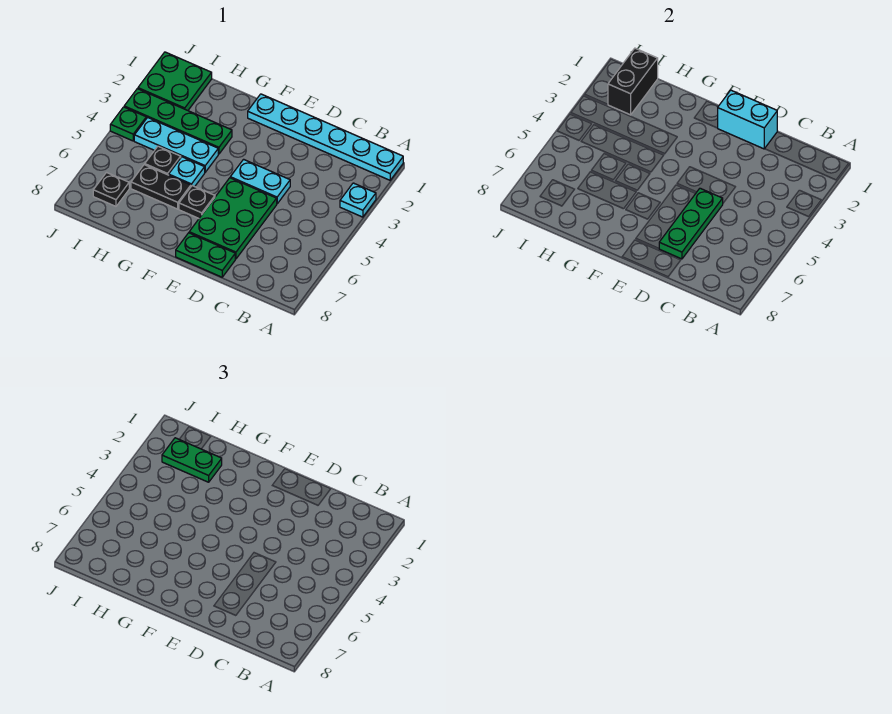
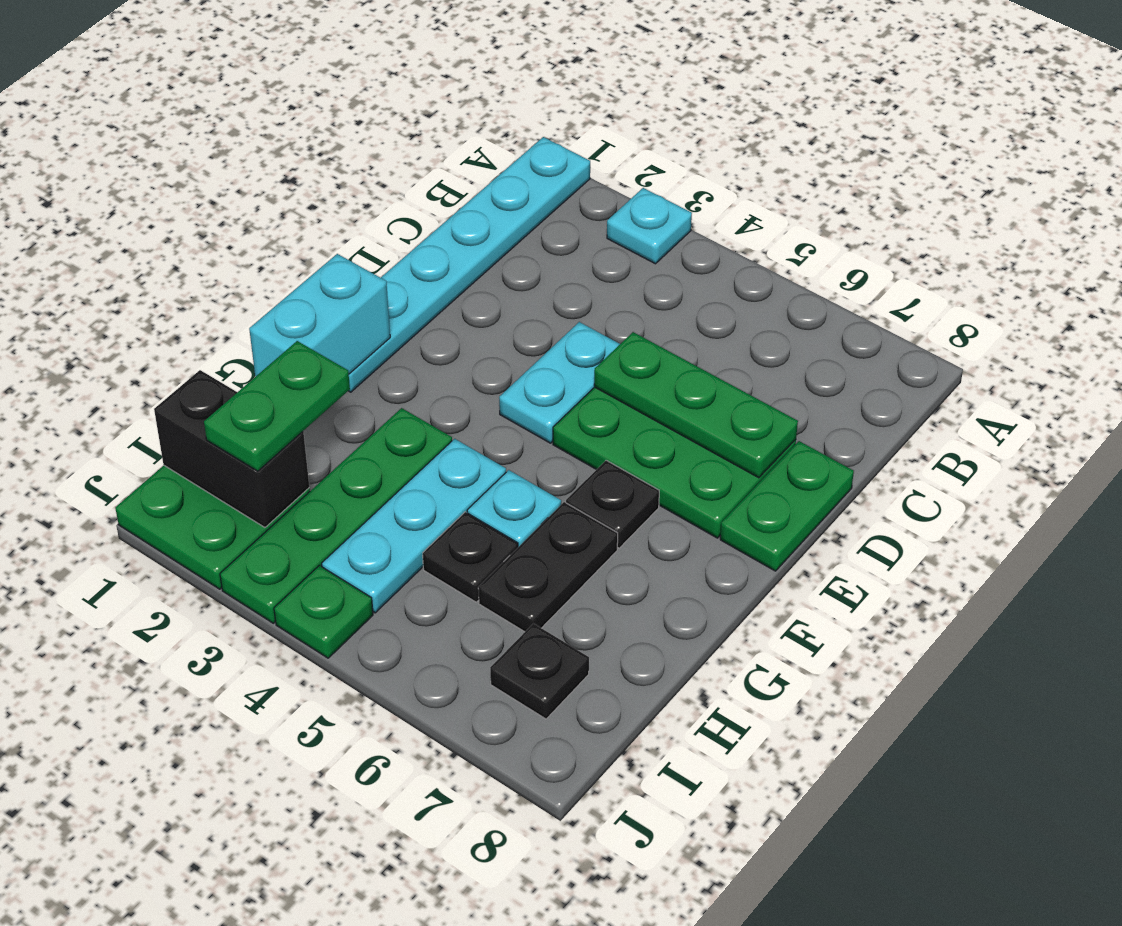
cyan brick D1:E1 level 2 -> cyan brick F1:G1 level 2

